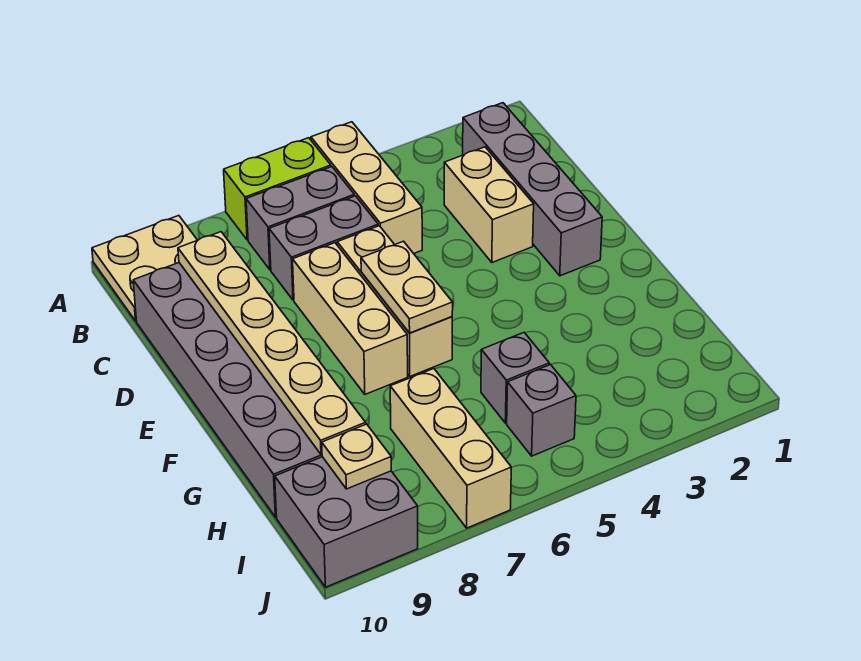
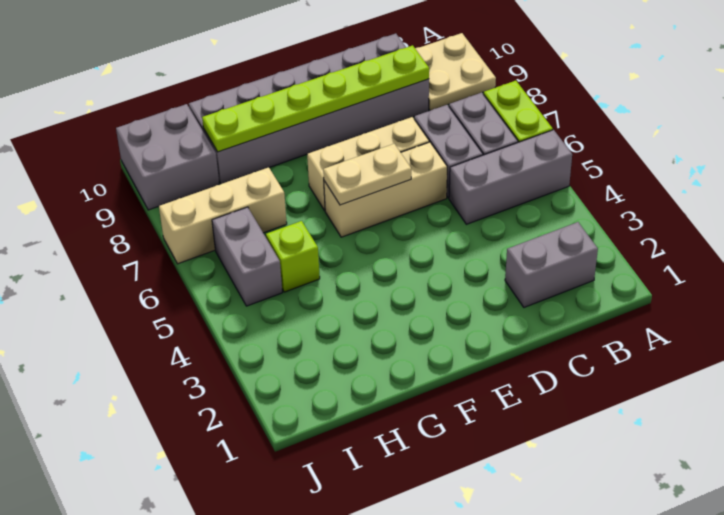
tan brick A5:C5 level 1 -> grey brick A5:C5 level 1
grey brick B2:E2 level 1 -> grey brick B2:C2 level 1
tan brick C3:D3 level 1 -> none
tan plate C9:H9 level 2 -> lime plate C9:H9 level 2
grey brick H5 level 1 -> lime brick H5 level 1
grey brick I5 level 1 -> grey brick I5:I6 level 1
tan plate I9 level 2 -> none

